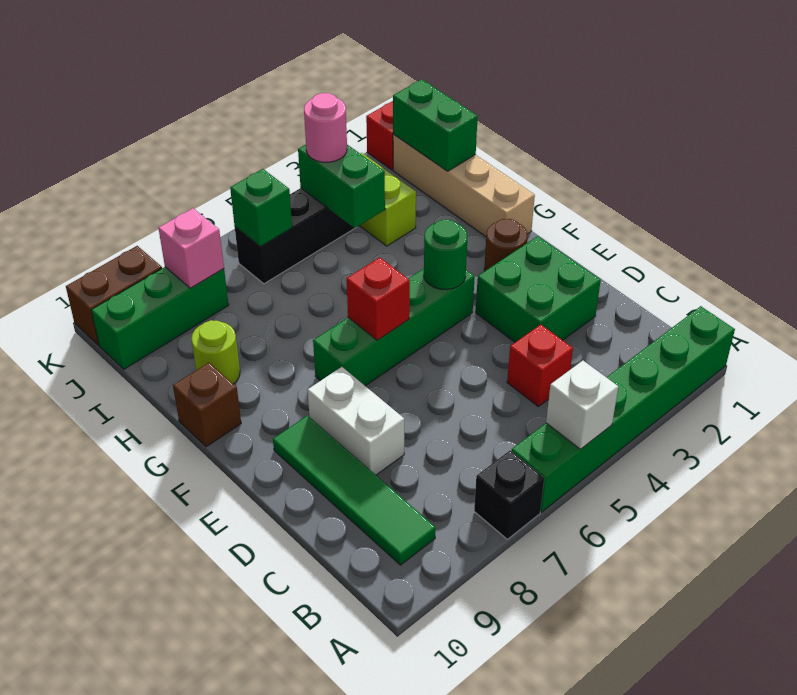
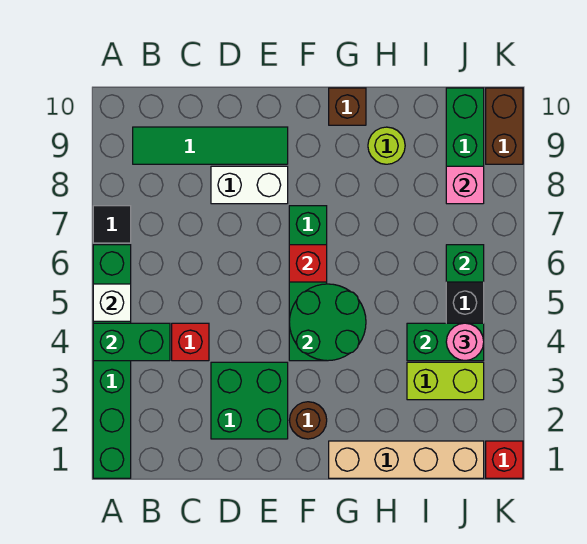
black brick A7 level 1 -> black tile A7 level 1
green round brick F4 level 2 -> green round brick F4:G5 level 2
green brick I1:J1 level 2 -> green brick A4:B4 level 2

